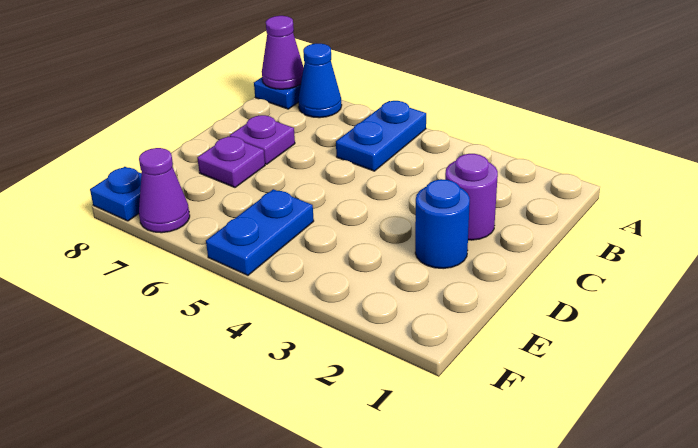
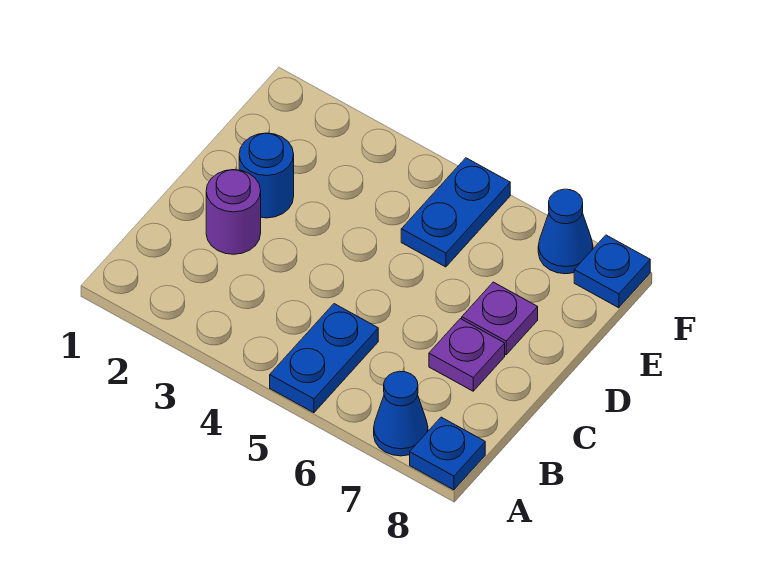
purple cone A8 level 2 -> none
purple cone F7 level 1 -> blue cone F7 level 1

